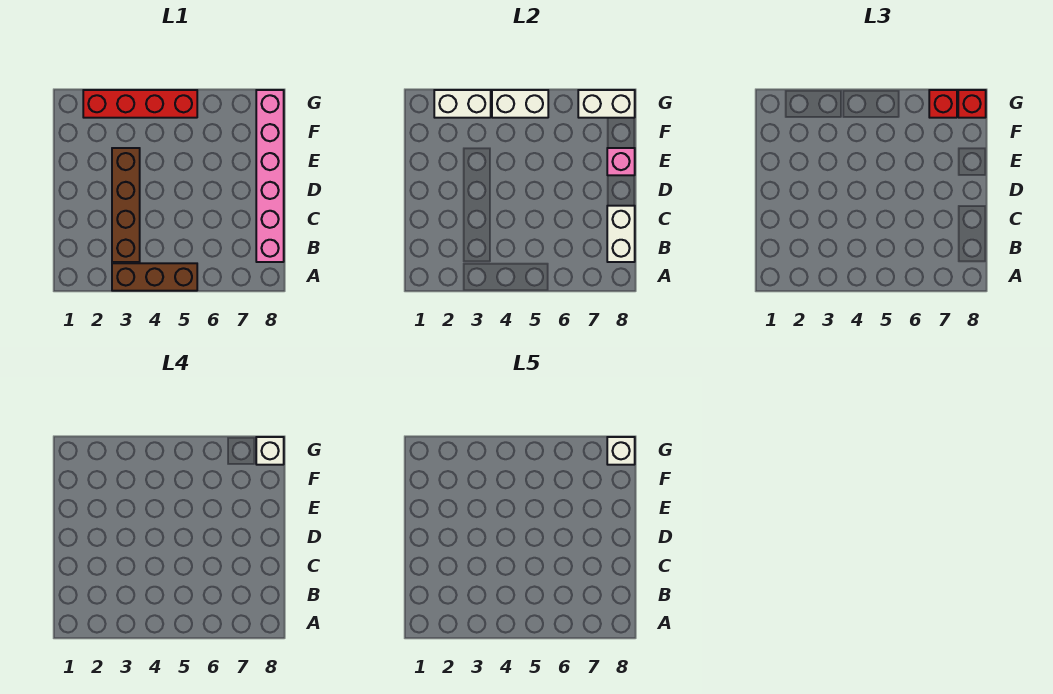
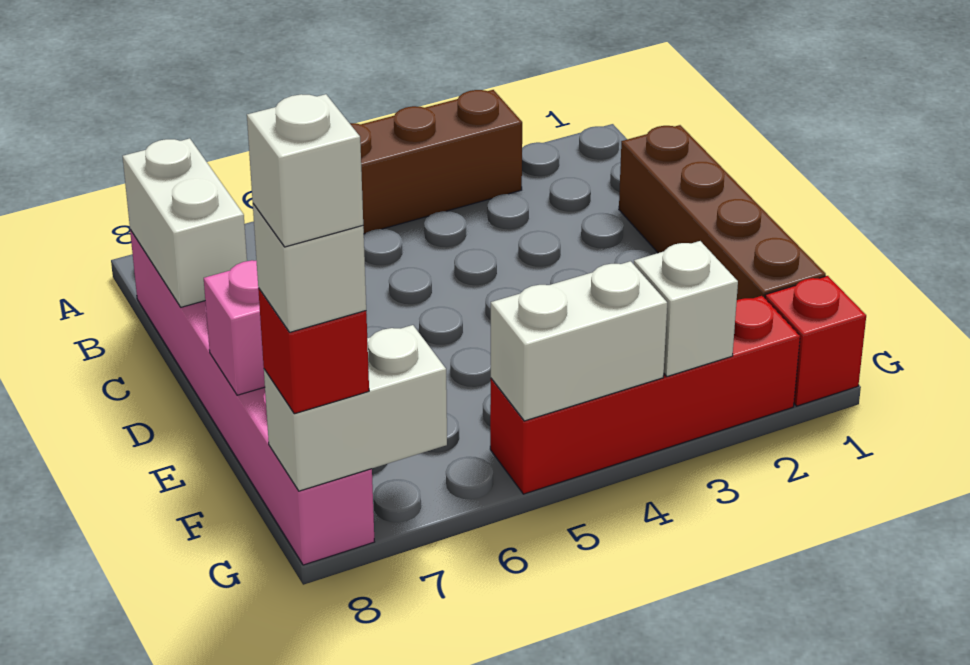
brown brick B3:E3 level 1 -> brown brick C1:F1 level 1
white brick G2:G3 level 2 -> white brick G3 level 2
red brick G7 level 3 -> red brick G1 level 1

